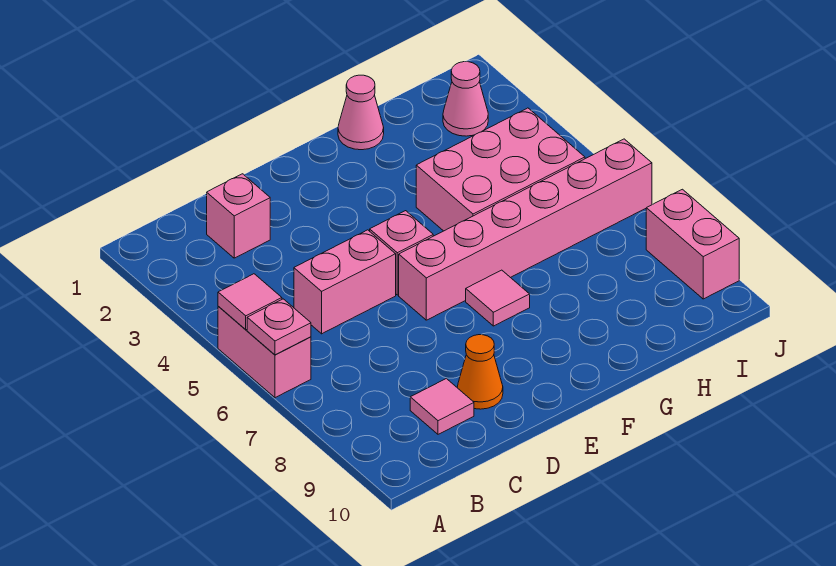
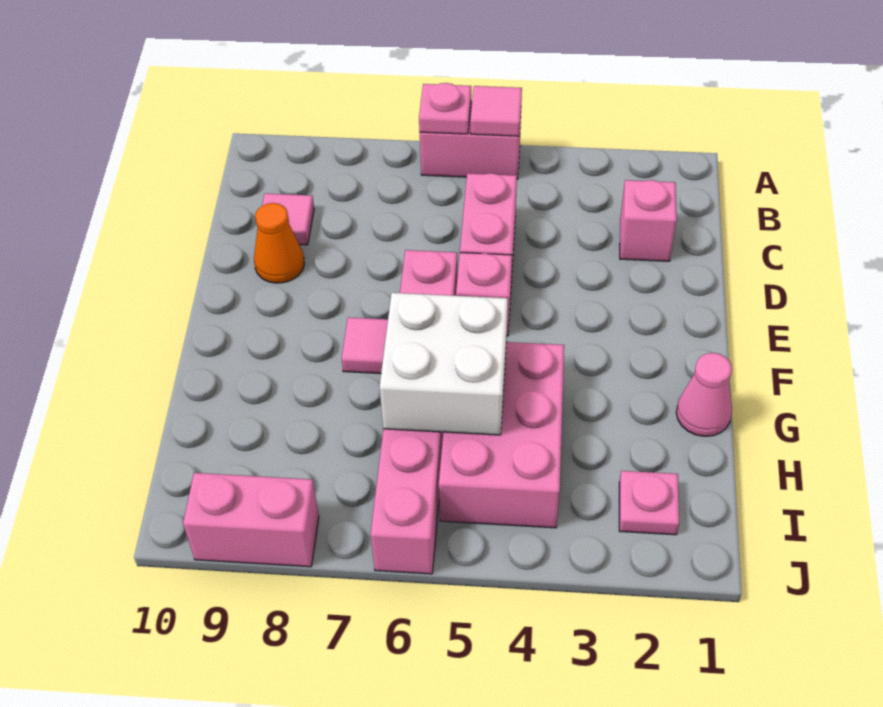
none -> white brick G5:H6 level 2
pink cone I2 level 1 -> pink plate I2 level 1

